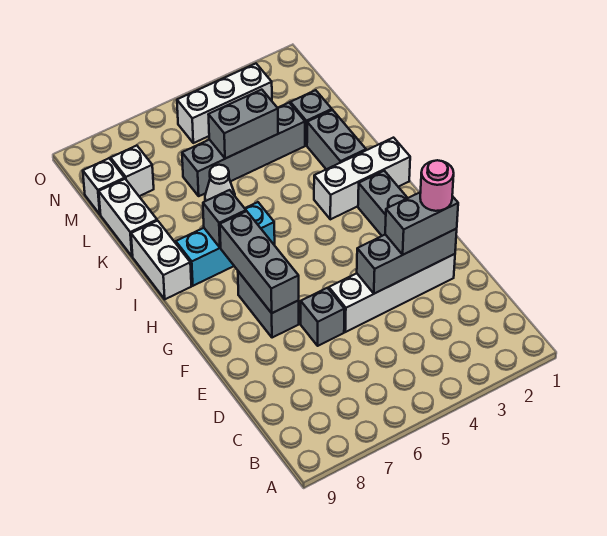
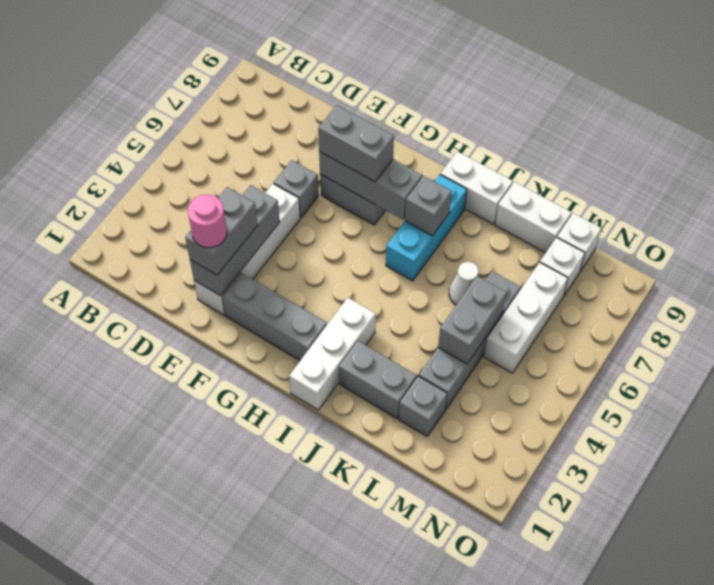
none -> grey brick F7:G7 level 3
white brick N3:N5 level 1 -> white brick M5:M7 level 1

